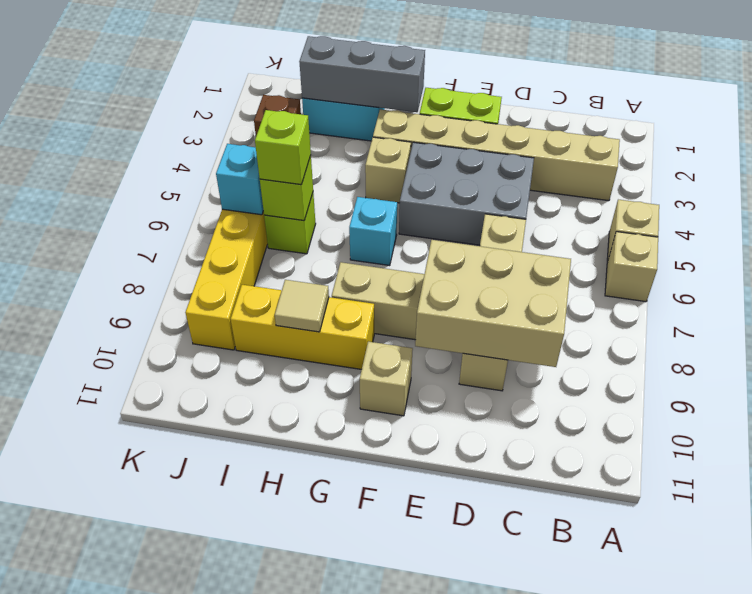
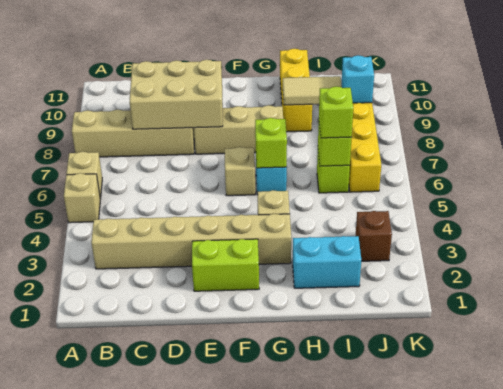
grey brick D4:F5 level 1 -> none
tan brick D6:D9 level 1 -> tan brick A8:D8 level 1
tan brick F10 level 1 -> tan brick F6 level 1
grey brick G2:I2 level 2 -> none
none -> lime brick G6 level 2
yellow brick G9:I9 level 1 -> yellow brick H9:H11 level 1
tan tile H9 level 2 -> tan tile H9:I9 level 2
cyan brick J6 level 2 -> cyan brick J9 level 2

